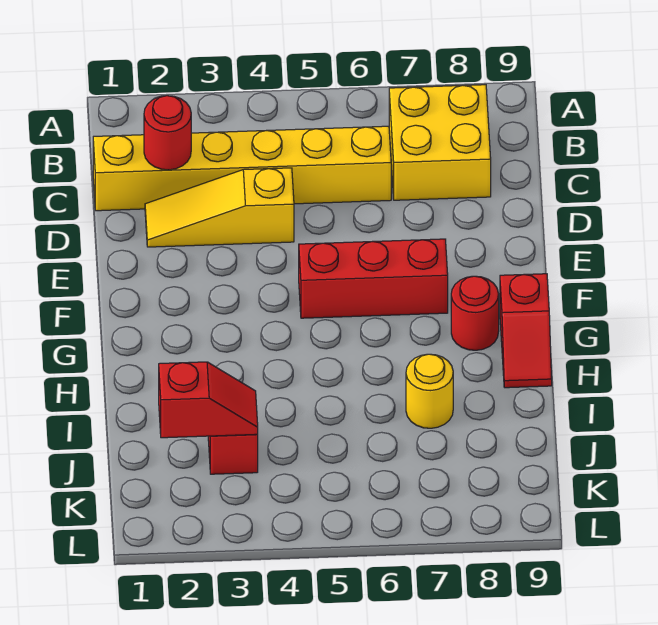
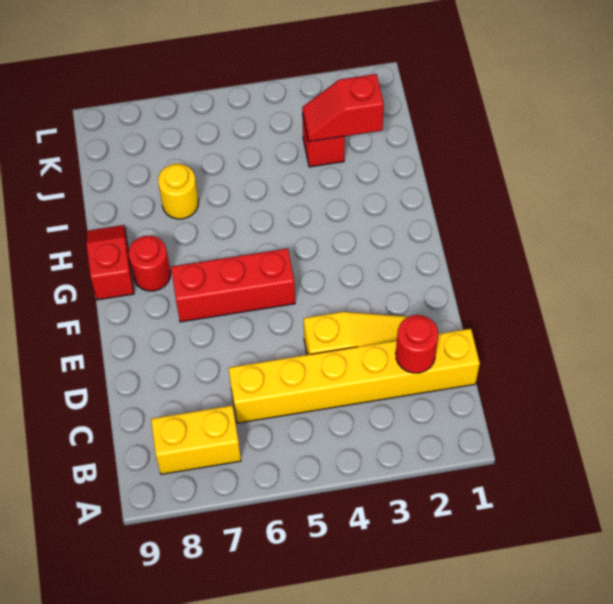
yellow brick B7:C8 level 1 -> yellow brick B7:B8 level 1

